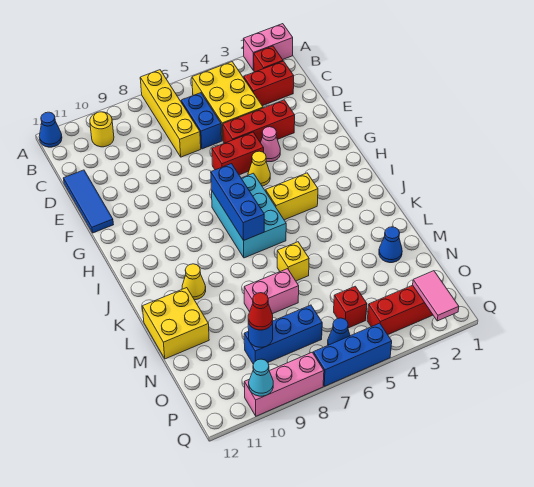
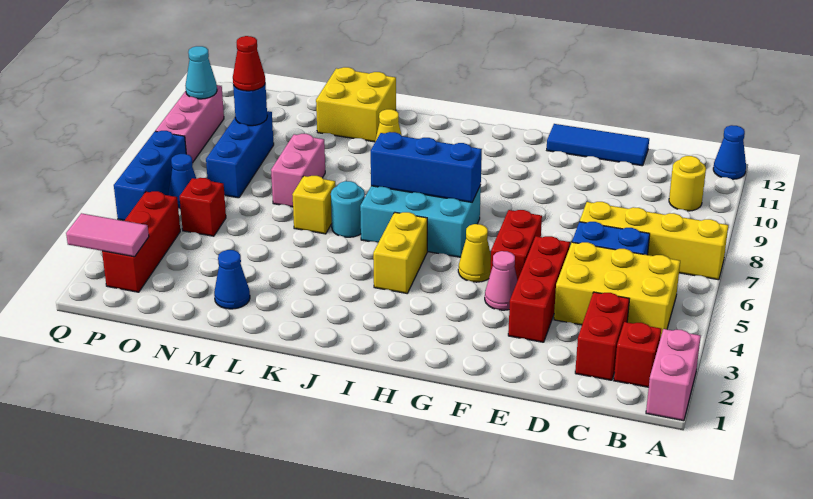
none -> cyan round brick K6 level 1

